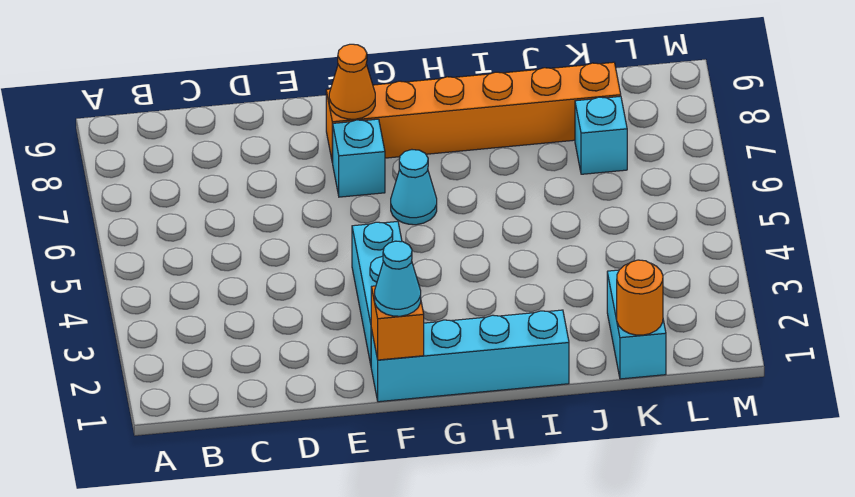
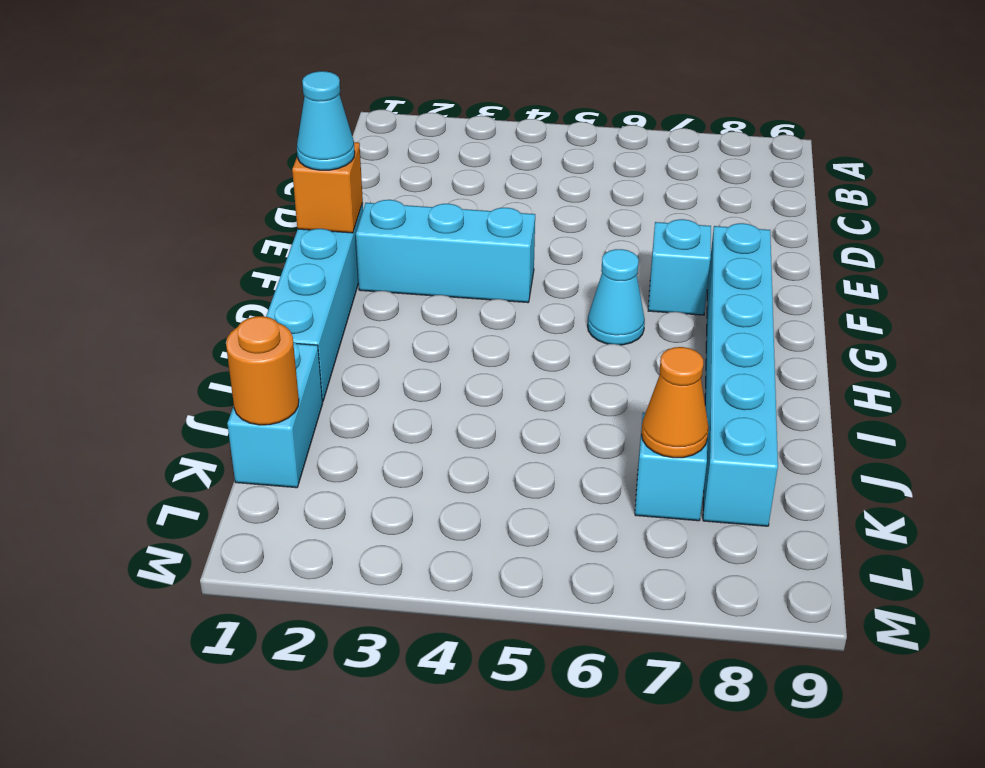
orange brick F8:K8 level 1 -> cyan brick F8:K8 level 1
orange cone F8 level 2 -> orange cone K7 level 2
cyan brick K1:K2 level 1 -> cyan brick J1:K1 level 1

